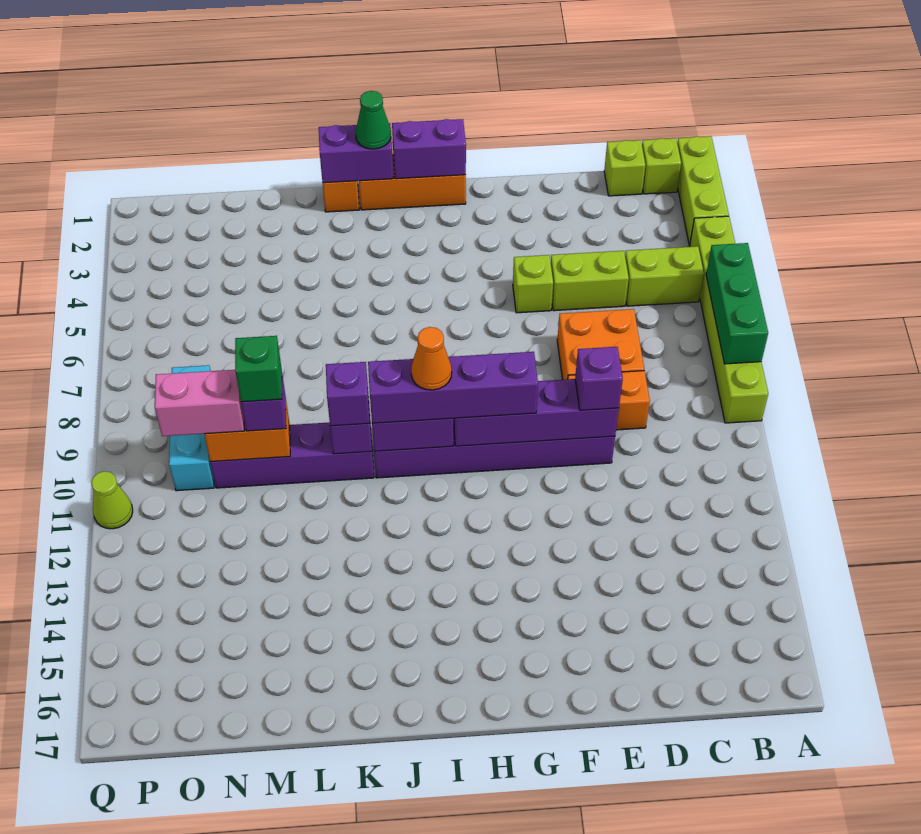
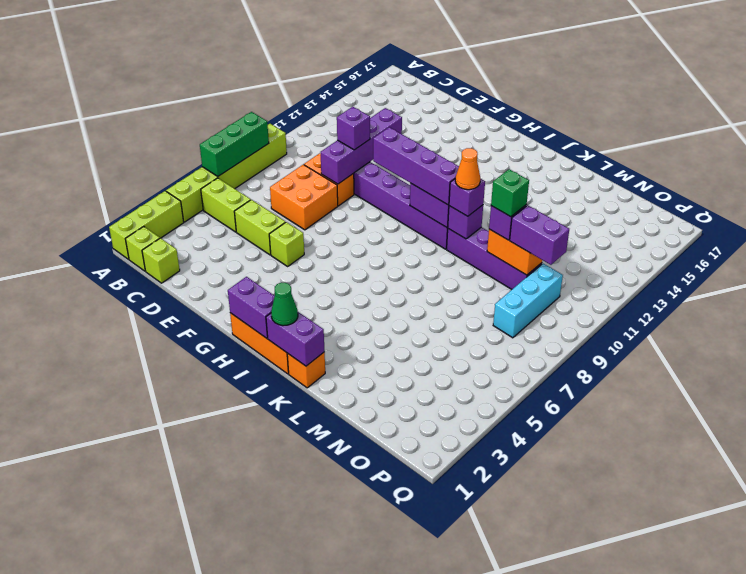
purple brick E10:H10 level 2 -> purple brick E9:E12 level 2
orange cone I10 level 4 -> orange cone K10 level 4
pink brick N10:O10 level 3 -> purple brick N10:O10 level 3
lime cone Q11 level 1 -> none

